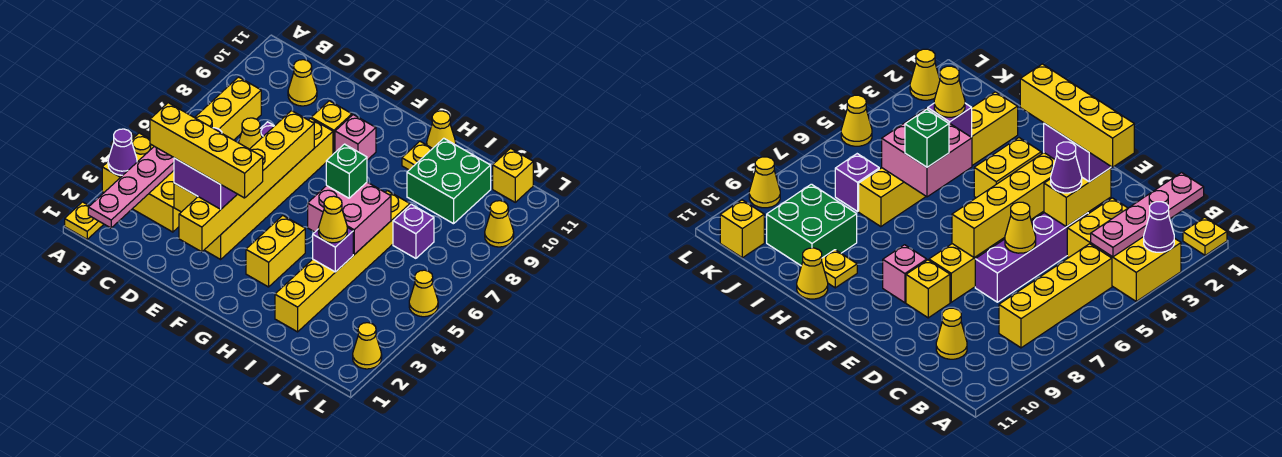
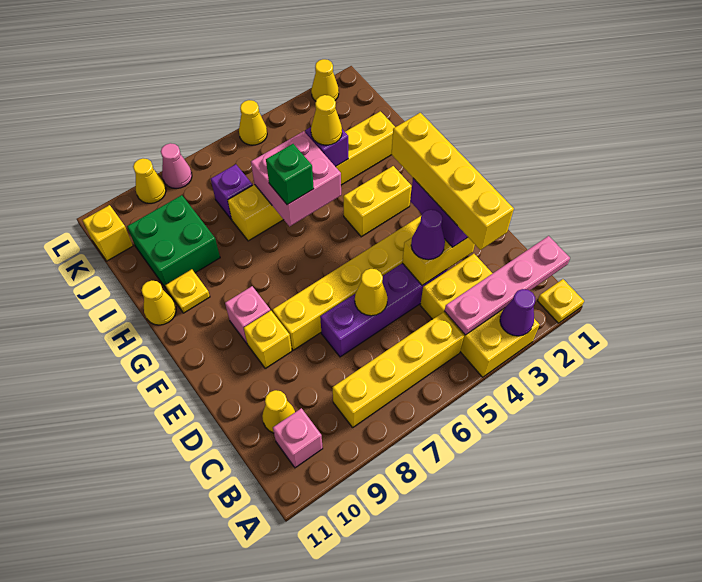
none -> pink brick B10 level 1
yellow brick E2:E7 level 2 -> none
none -> pink cone L8 level 1

